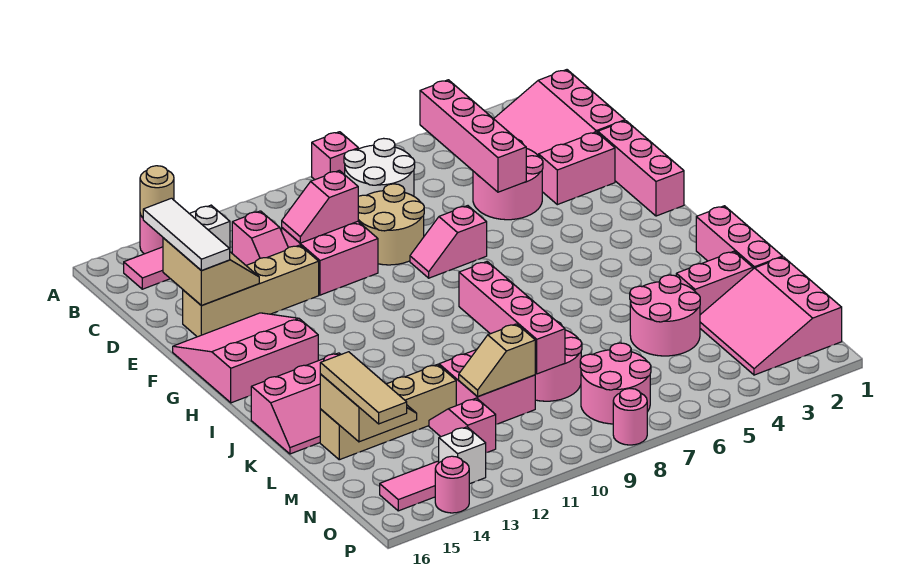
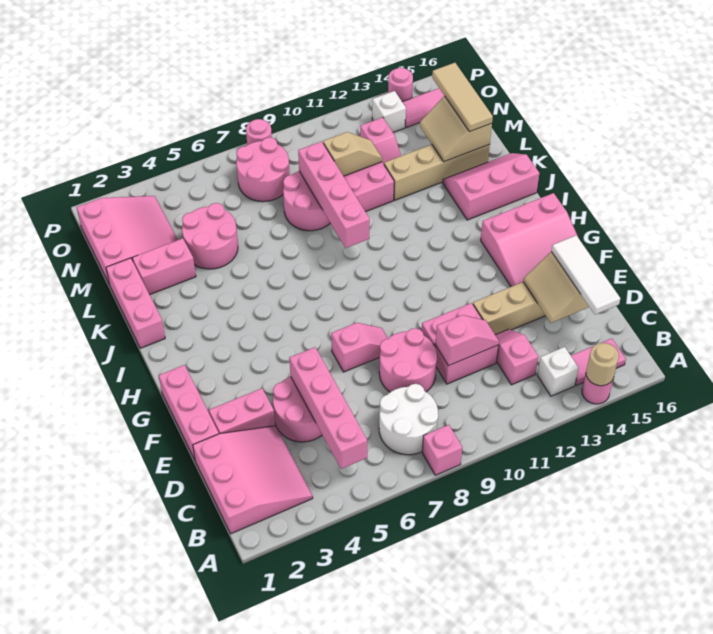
tan round brick D8:E9 level 1 -> pink round brick D8:E9 level 1

